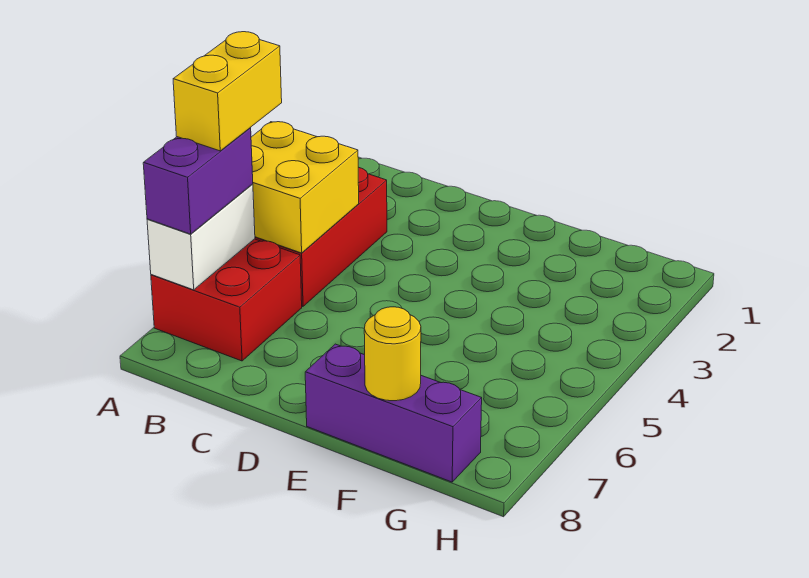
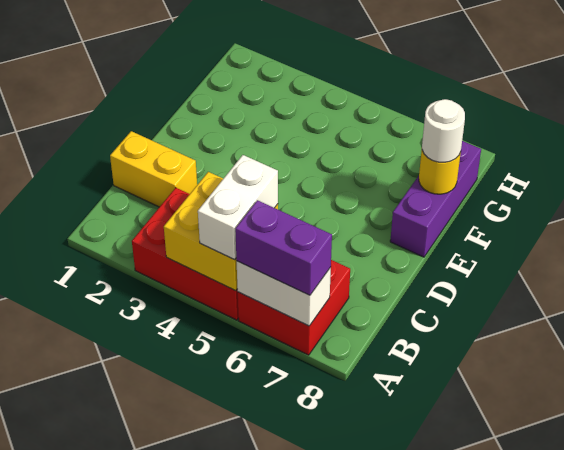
none -> white brick A5:B5 level 3
yellow brick A5:A6 level 4 -> yellow brick C1:C2 level 1
none -> white round brick F8 level 3

